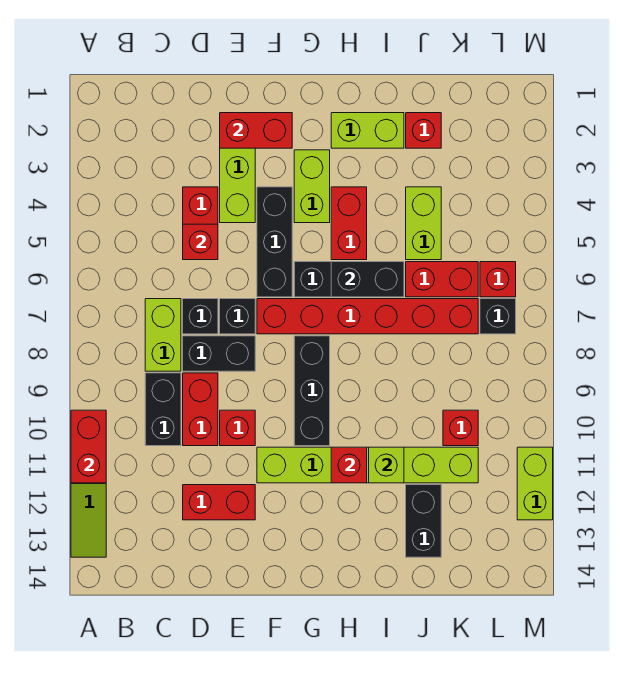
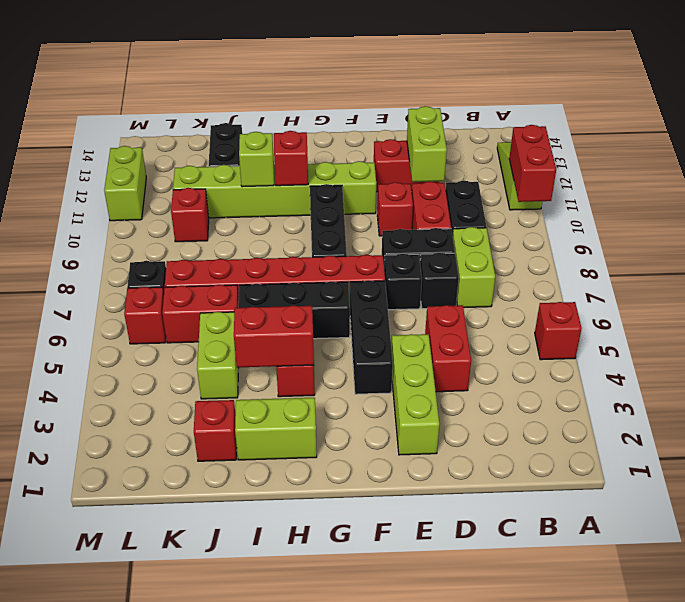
red brick D5 level 2 -> red brick A5 level 1
red brick E2:F2 level 2 -> red brick H4:I4 level 2
lime brick G3:G4 level 1 -> lime brick D11:D12 level 2
black brick H6:I6 level 2 -> none

